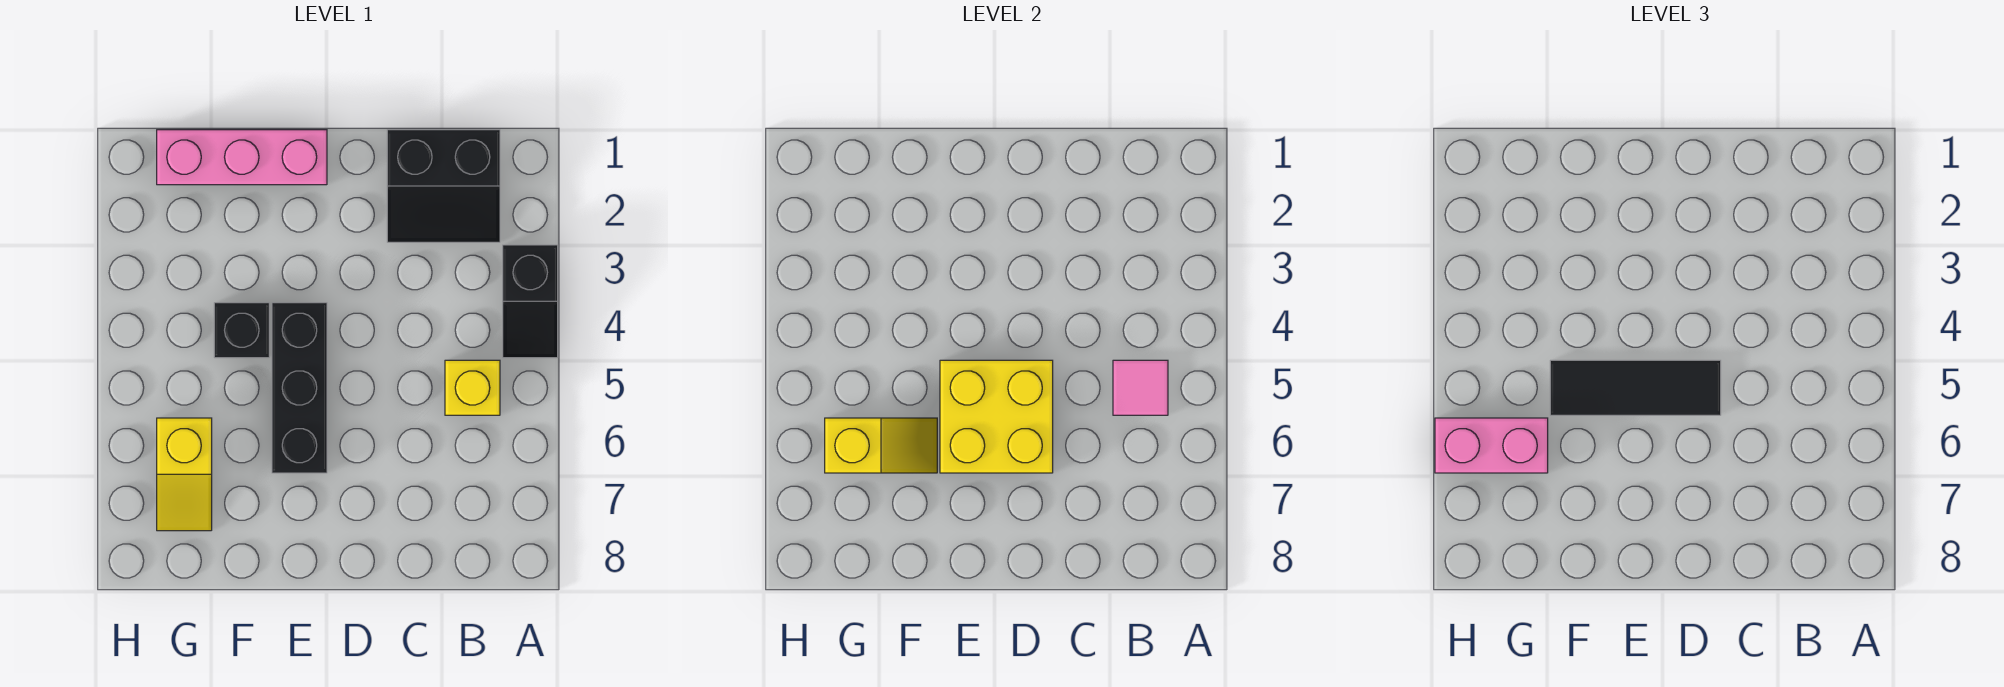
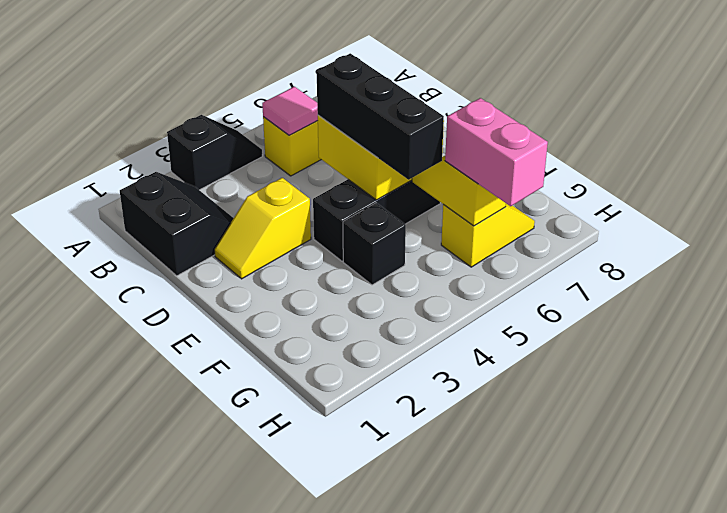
none -> yellow slope D2:D3 level 1 top 3
black tile D5:F5 level 3 -> black brick D5:F5 level 3
pink brick E1:G1 level 1 -> none

